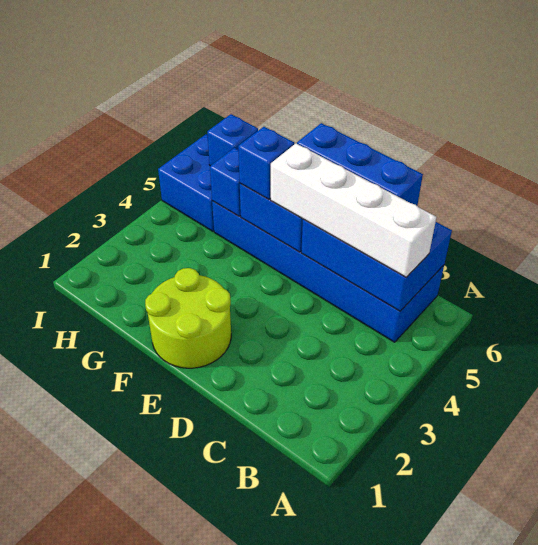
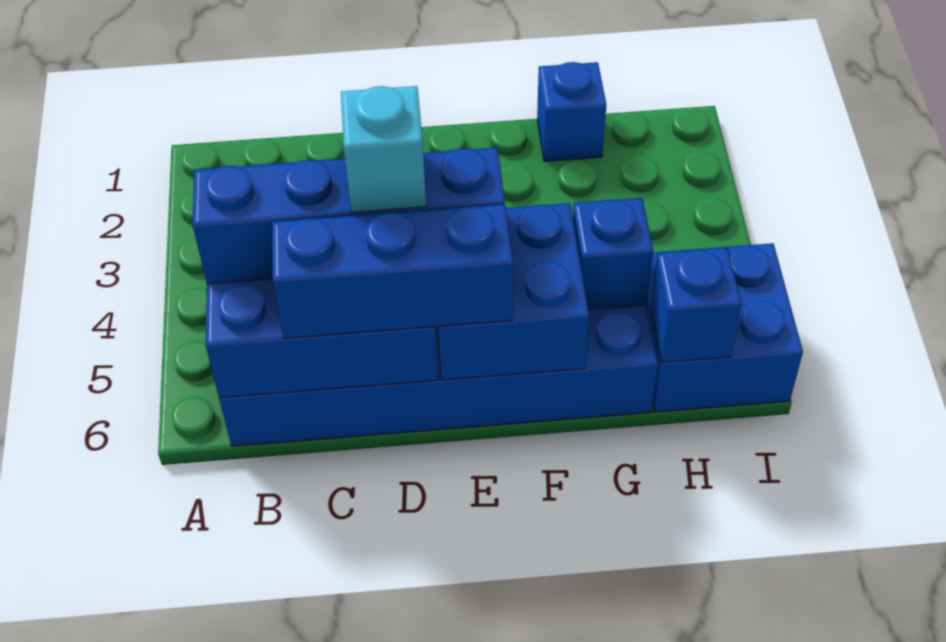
white brick B5:E5 level 3 -> blue brick B5:E5 level 3
none -> cyan brick D5 level 4
lime round brick E1:F2 level 1 -> none
blue brick F5 level 3 -> blue brick G1 level 1

